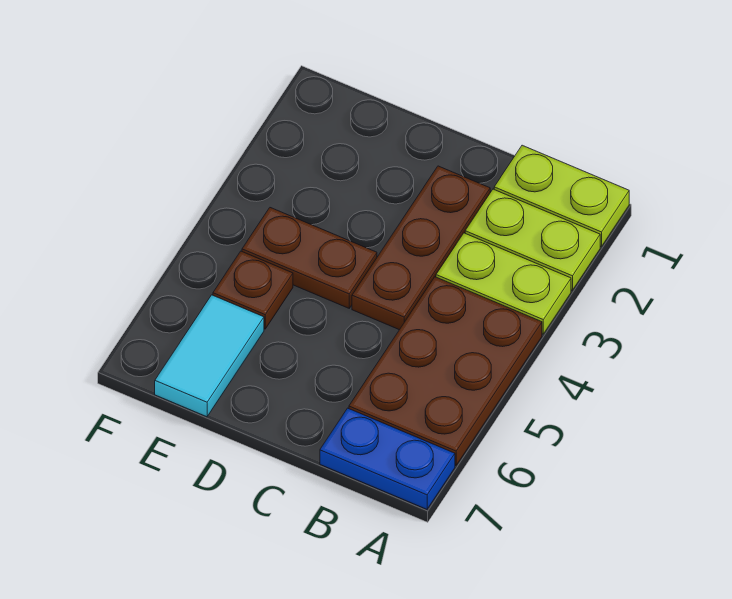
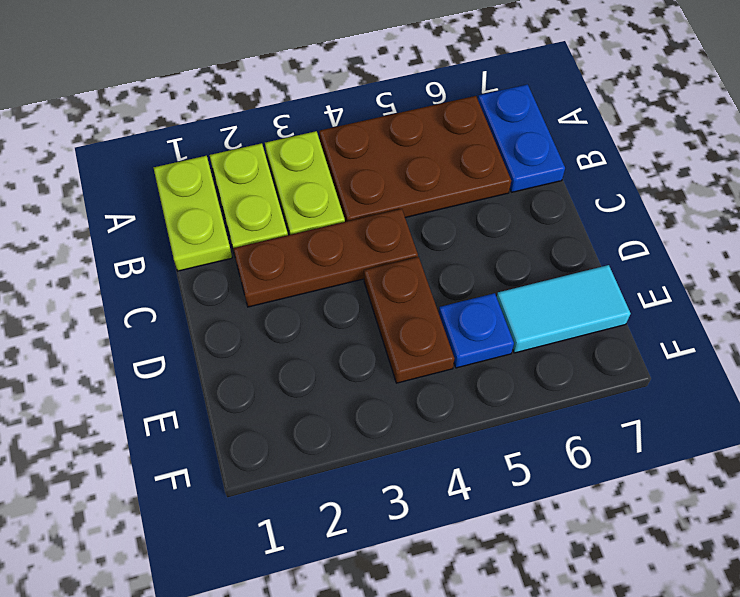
brown plate E5 level 1 -> blue plate E5 level 1

